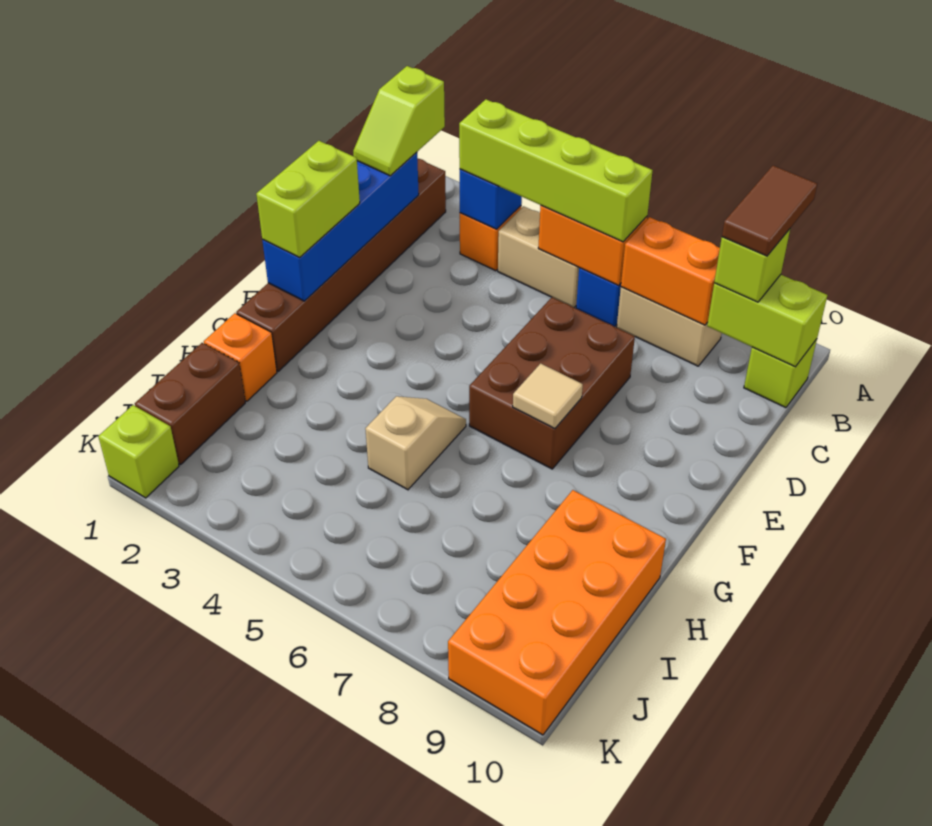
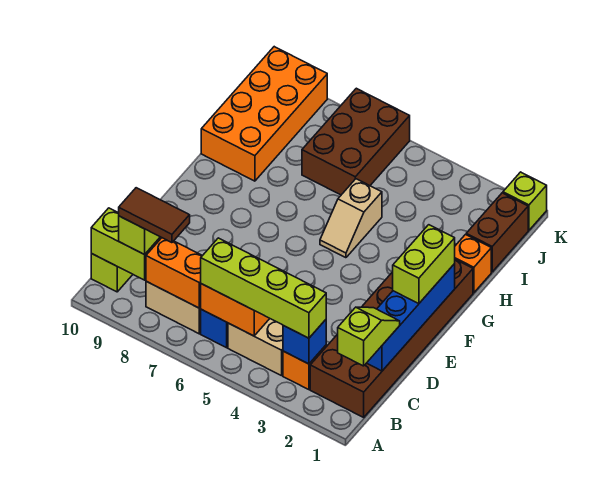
brown tile A9:B9 level 4 -> brown tile B8:B9 level 4
brown brick B1:G1 level 1 -> brown brick B1:G2 level 1
brown brick D6:F7 level 1 -> brown brick I6:K7 level 1
tan tile F7 level 2 -> none

